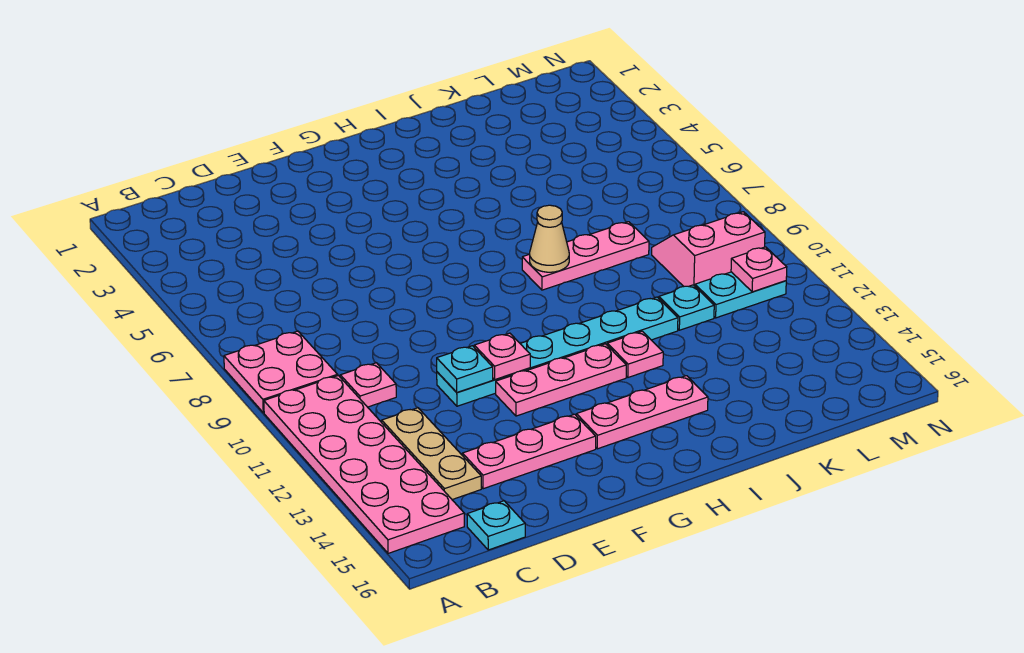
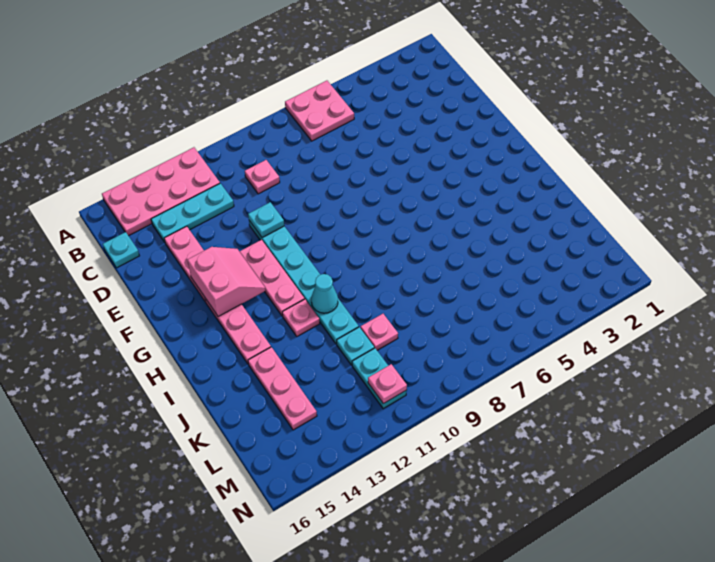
pink plate A8:B9 level 1 -> pink plate A6:B7 level 1
pink plate A10:B15 level 1 -> pink plate A12:B15 level 1
tan plate C12:C14 level 1 -> cyan plate C12:C14 level 1
pink plate F11 level 2 -> pink plate K10 level 1
pink plate I8:K8 level 1 -> pink plate J14:L14 level 1
tan cone I8 level 2 -> none
none -> cyan cone I11 level 2
pink slope L9:M10 level 1 top 10 -> pink slope F13:G14 level 2 top 14

